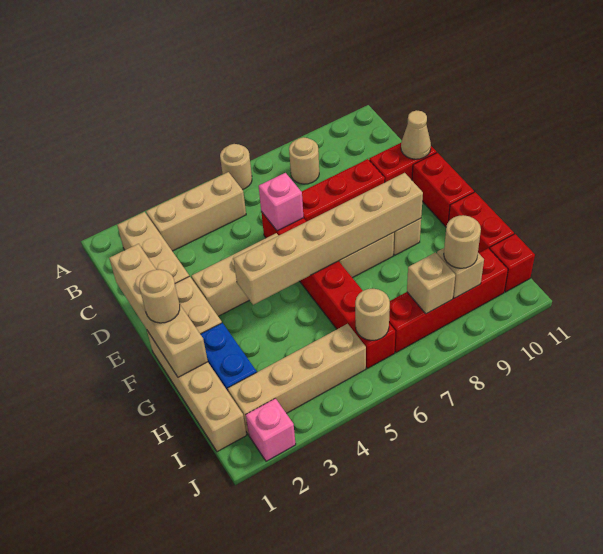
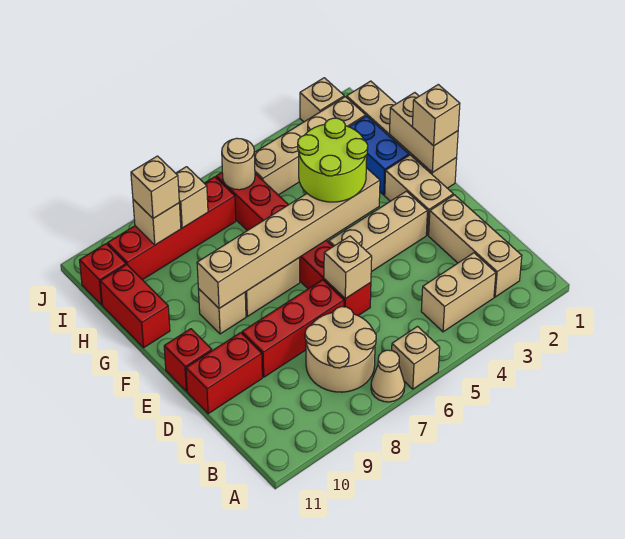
tan round brick A6 level 1 -> tan brick A6 level 1
tan brick B3:B5 level 1 -> tan brick B3:B4 level 1
tan round brick B8 level 1 -> tan round brick B7:C8 level 1
tan brick D1:G1 level 2 -> tan brick F1:G1 level 2
pink brick D6 level 2 -> tan brick D6 level 2
tan cone D11 level 2 -> tan cone A7 level 1
red brick E11:F11 level 1 -> red brick E11 level 1
tan round brick F1 level 3 -> tan brick F1 level 3
none -> lime round brick F4:G5 level 3
tan round brick I9 level 3 -> tan brick I9 level 3
pink brick J2 level 1 -> tan brick J2 level 1

